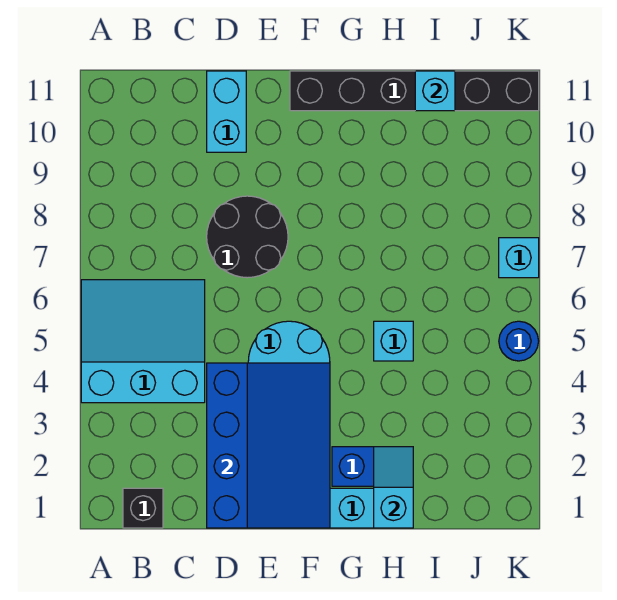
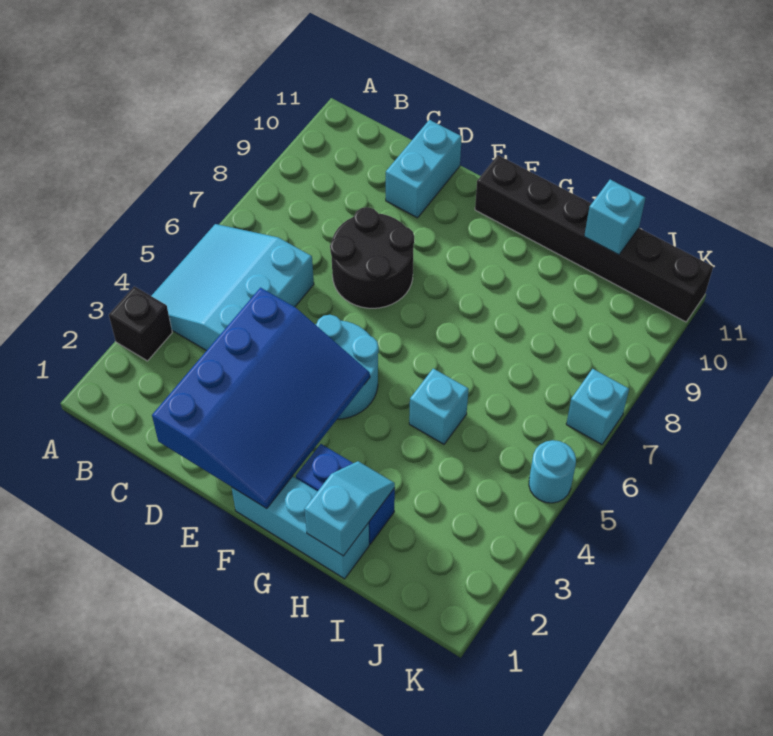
cyan slope A4:C6 level 1 top 4 -> cyan slope A4:C6 level 1 top C
black brick B1 level 1 -> black brick A3 level 1
blue round brick K5 level 1 -> cyan round brick K5 level 1

